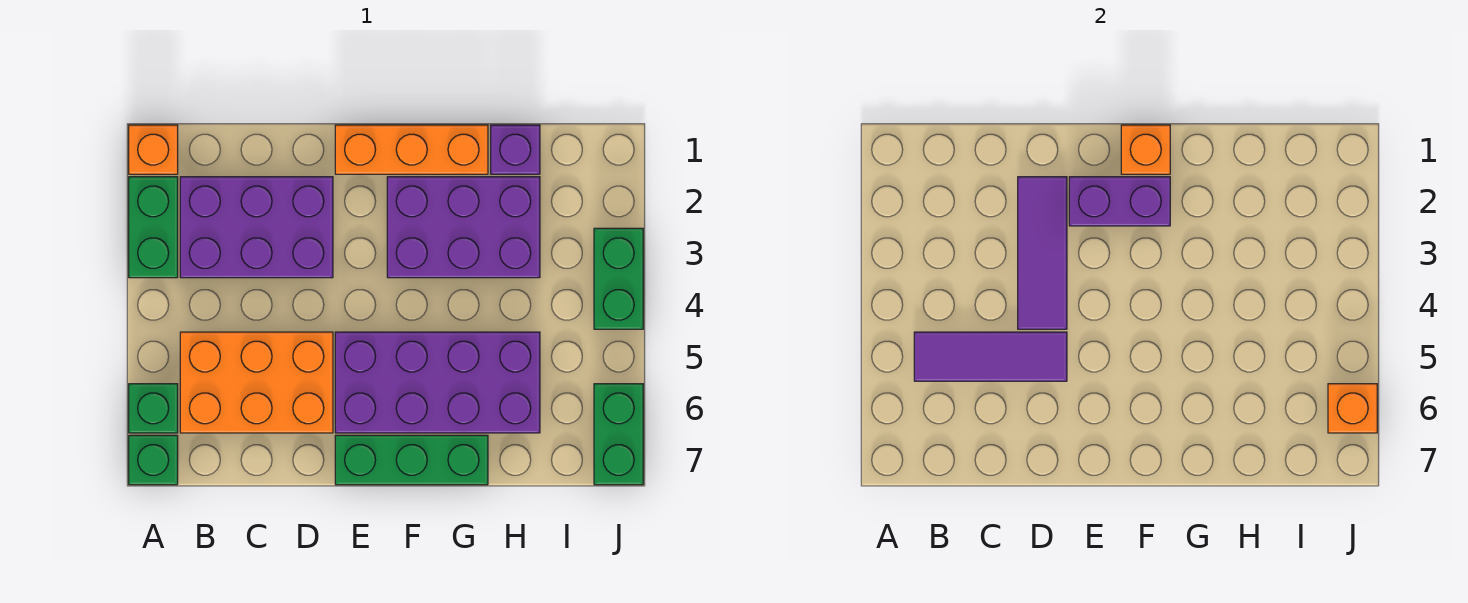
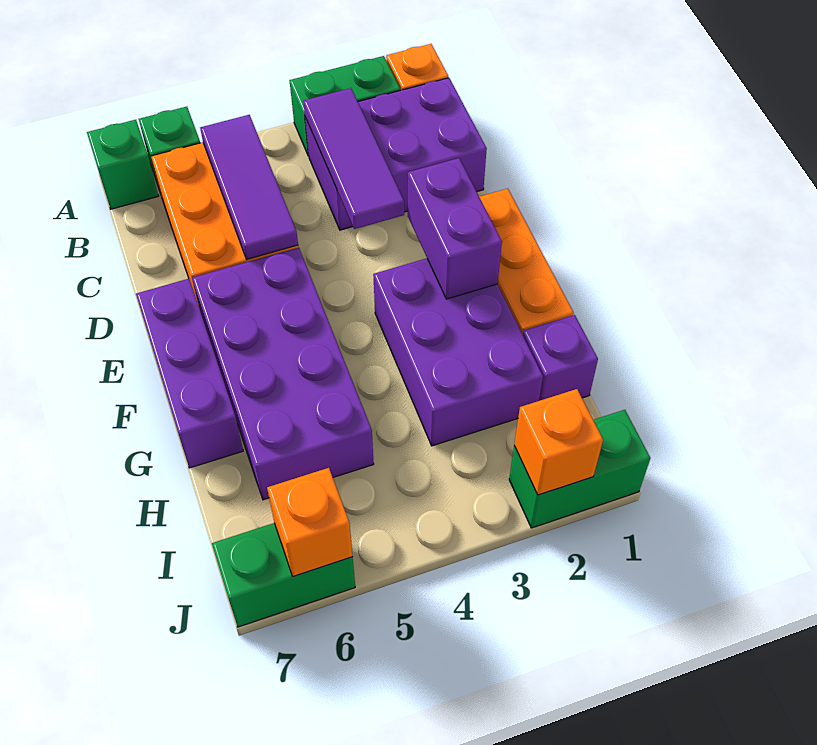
purple brick B2:D3 level 1 -> purple brick B1:C3 level 1
purple tile D2:D4 level 2 -> purple tile B3:D3 level 2
green brick E7:G7 level 1 -> purple brick E7:G7 level 1
orange brick F1 level 2 -> orange brick J2 level 2
green brick J3:J4 level 1 -> green brick J1:J2 level 1

